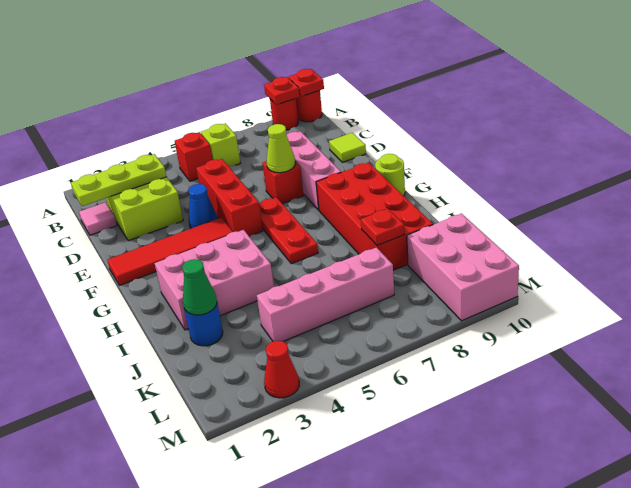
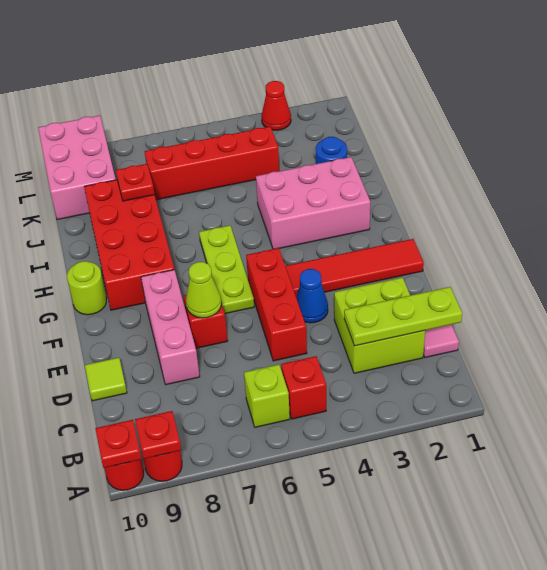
red plate F6:H6 level 1 -> lime plate F6:H6 level 1
green cone J2 level 2 -> none
pink brick K4:K7 level 1 -> red brick K4:K7 level 1

